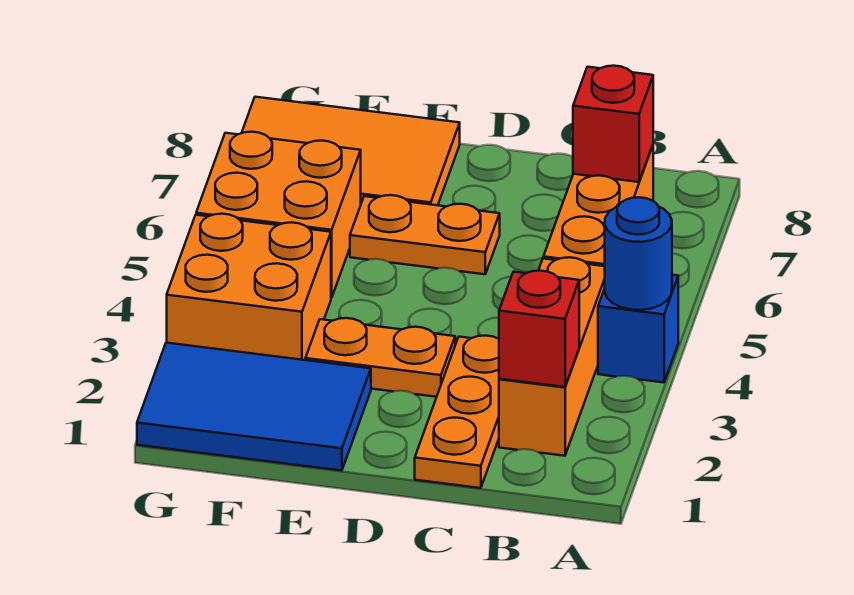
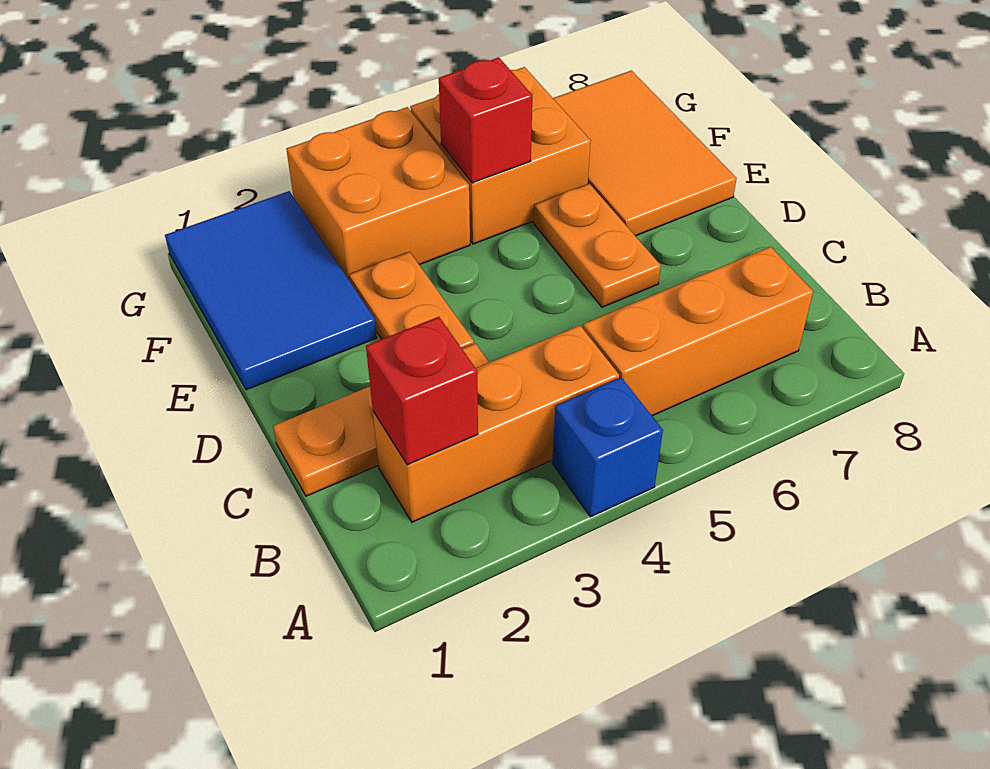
blue round brick A4 level 2 -> none
red brick B7 level 2 -> red brick F5 level 2

